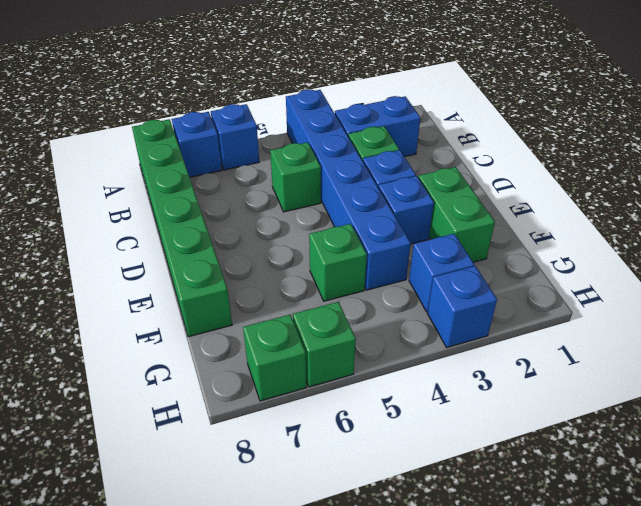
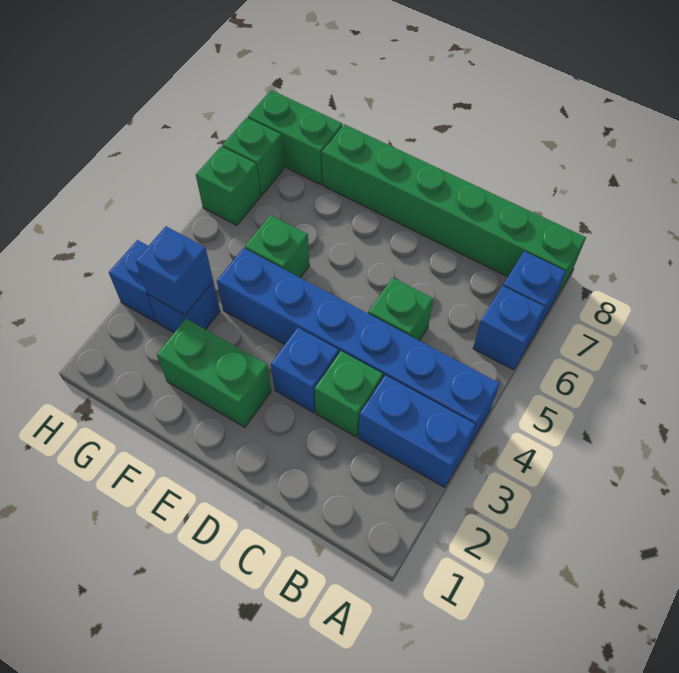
blue brick B2:B3 level 1 -> blue brick A3:B3 level 1
blue brick E3 level 1 -> blue brick G3 level 2
none -> green brick G8:H8 level 1

